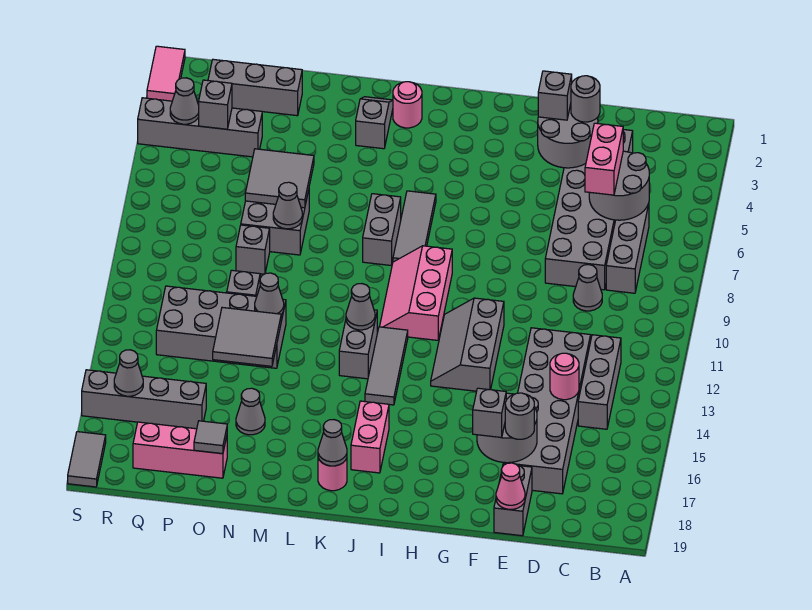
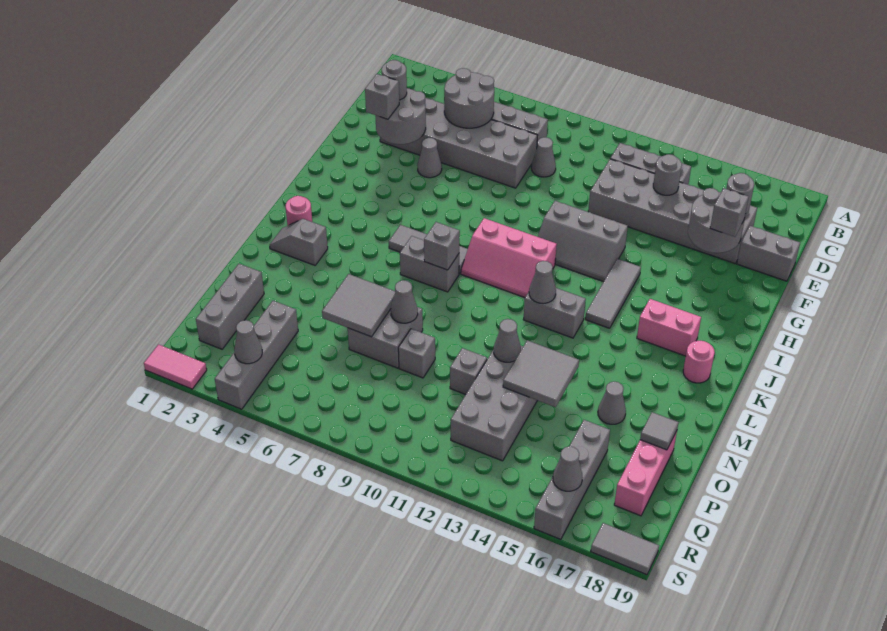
pink brick D5:D6 level 3 -> none
pink round brick D14 level 2 -> grey round brick D14 level 2
pink cone E19 level 2 -> none
grey tile J12:J14 level 1 -> grey tile H14:J14 level 1
grey cone K18 level 2 -> grey cone F5 level 1
grey brick Q4 level 2 -> grey brick K8 level 2

